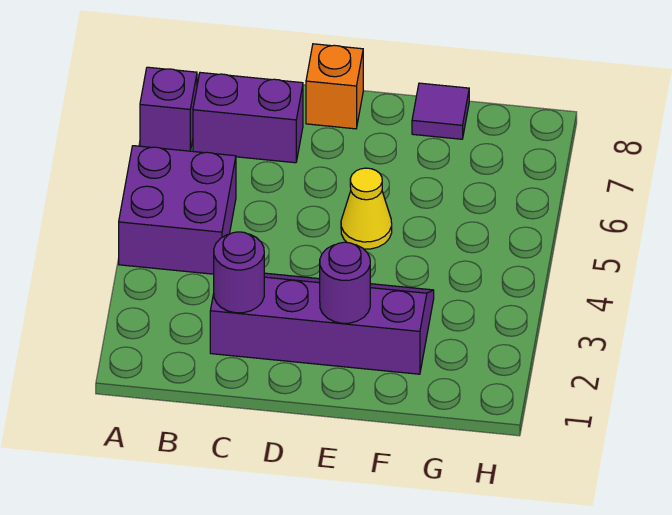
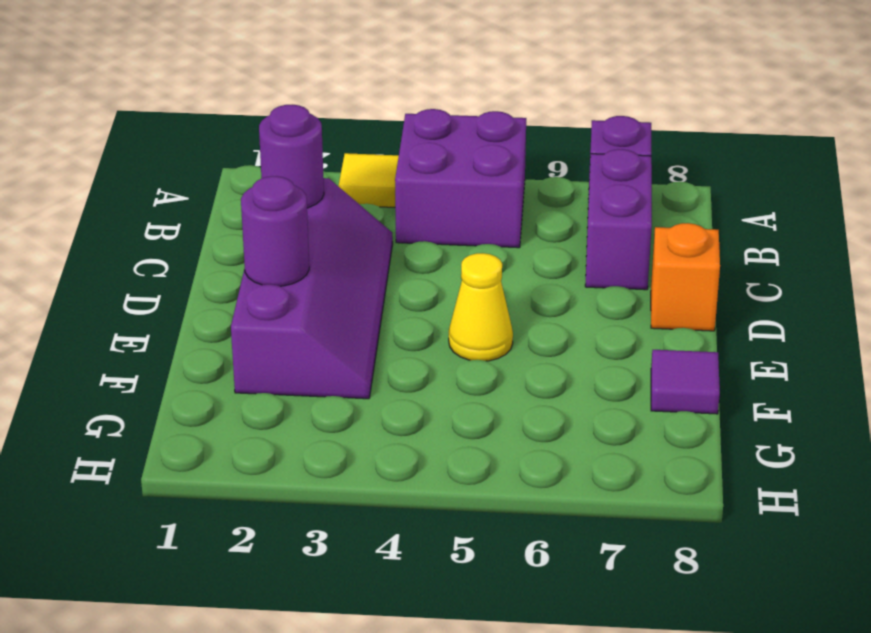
none -> yellow tile A3 level 1

